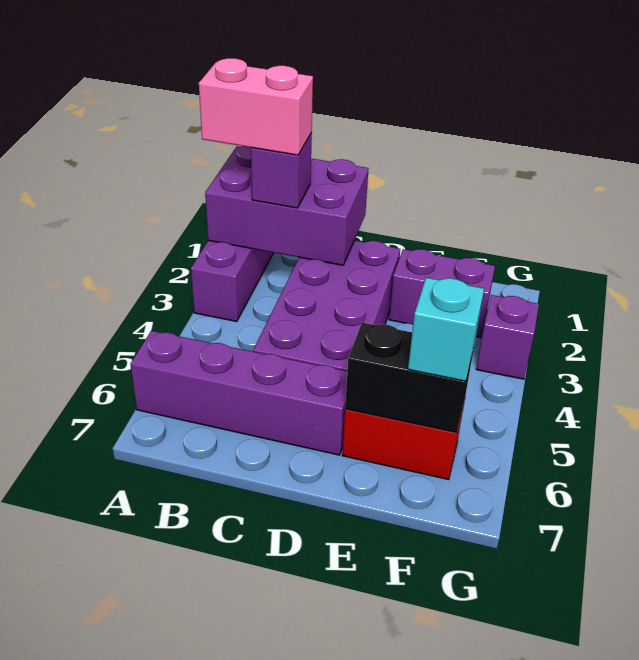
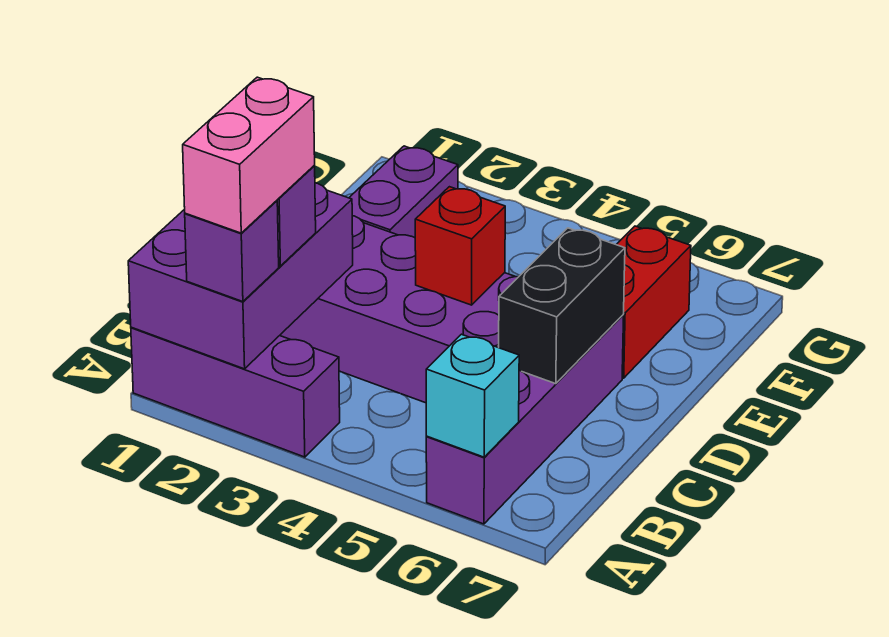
none -> red brick D4 level 2
black brick E6:F6 level 2 -> black brick C6:D6 level 2
cyan brick F6 level 3 -> cyan brick A6 level 2
purple brick G3 level 1 -> purple brick A2 level 3

